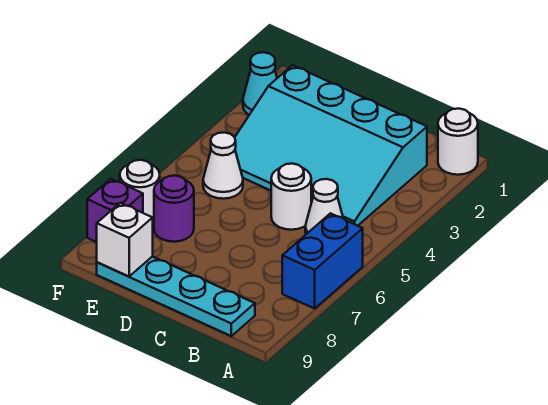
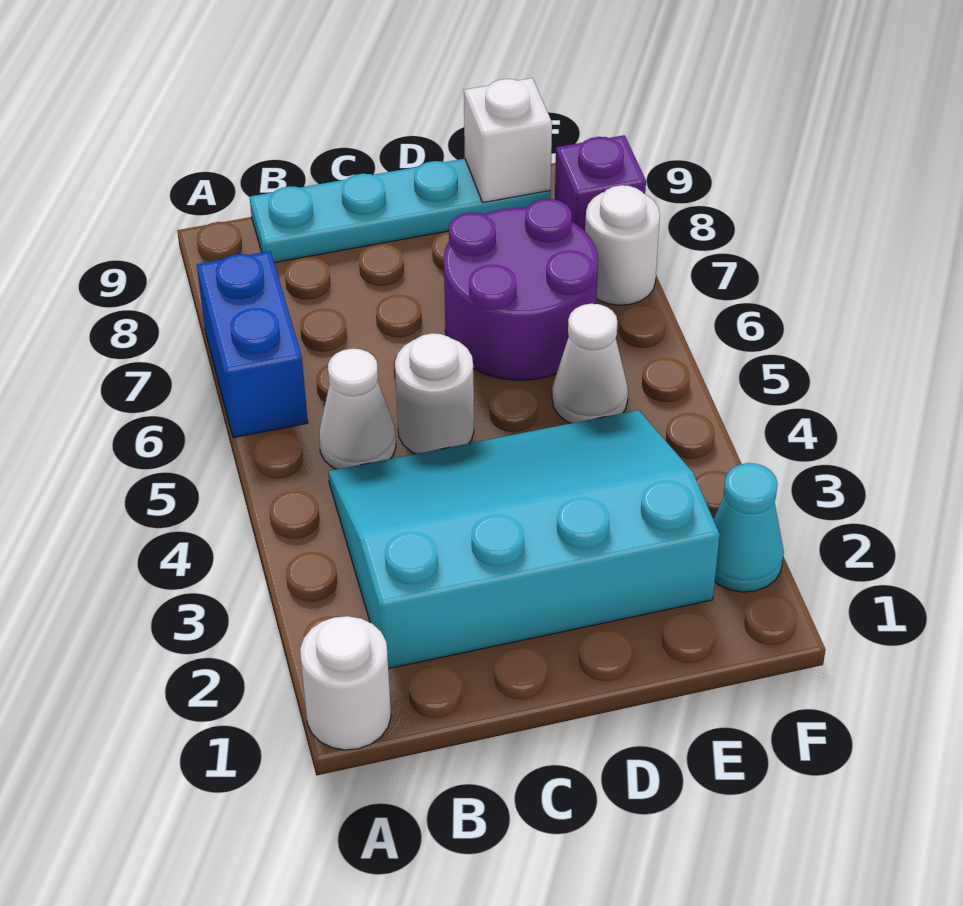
purple round brick E7 level 1 -> purple round brick D6:E7 level 1

